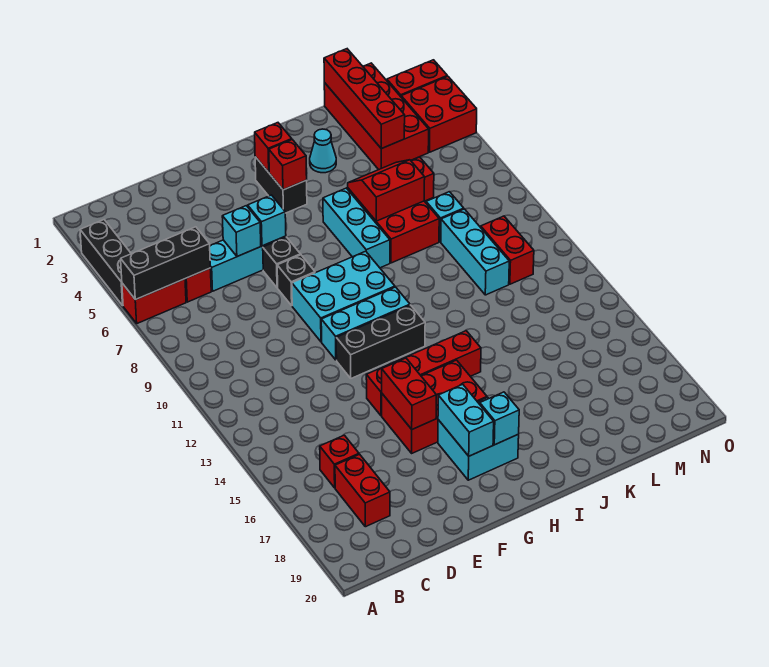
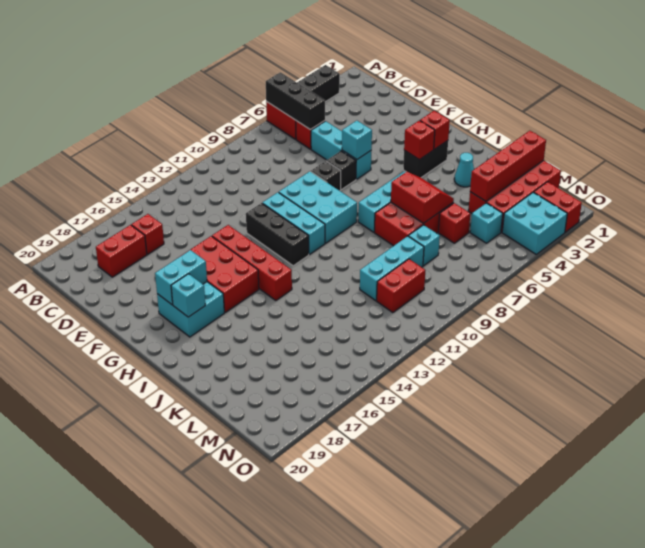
cyan brick E6 level 2 -> cyan brick M5 level 1
red brick F15:F16 level 2 -> none
red brick N3:O4 level 1 -> cyan brick N3:O4 level 1

